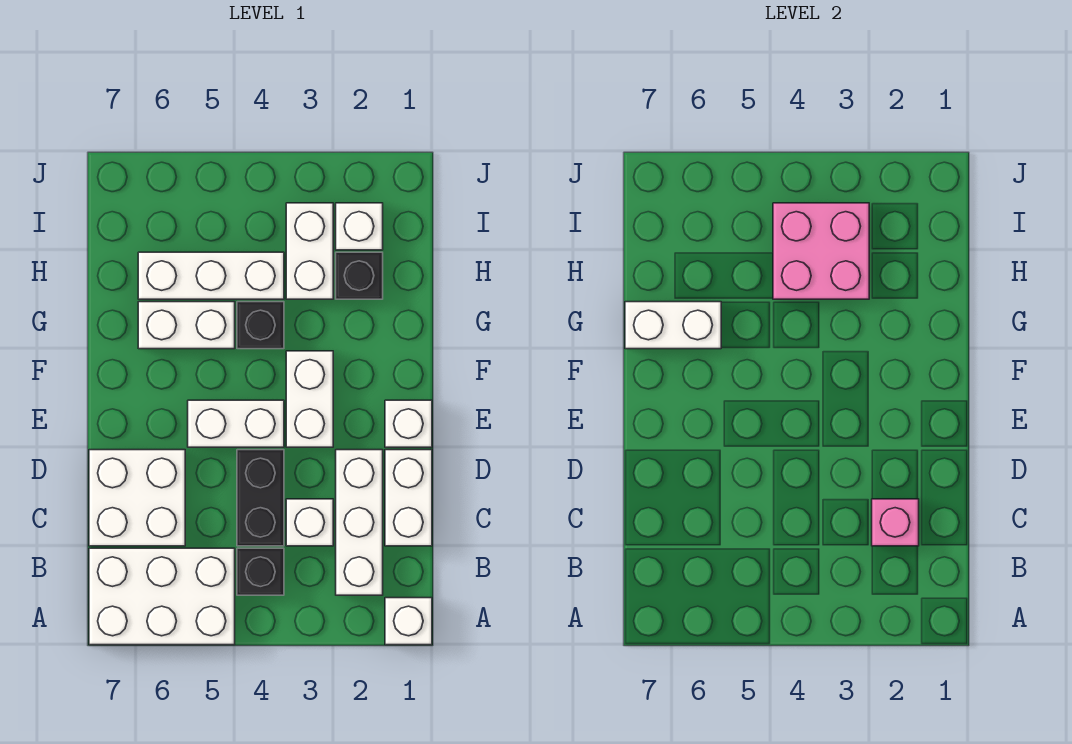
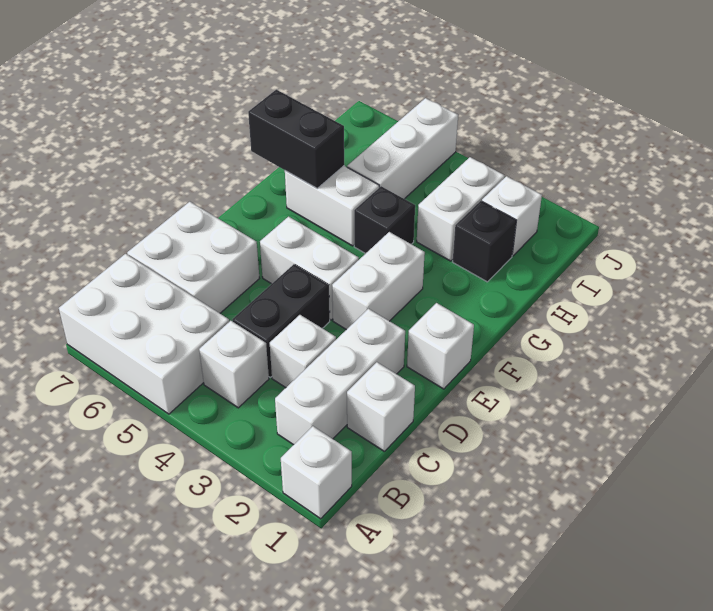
black brick B4 level 1 -> white brick B4 level 1
white brick C1:D1 level 1 -> white brick C1 level 1
pink brick C2 level 2 -> none
white brick G6:G7 level 2 -> black brick G6:G7 level 2
pink brick H3:I4 level 2 -> none
white brick H4:H6 level 1 -> white brick H5:J5 level 1

